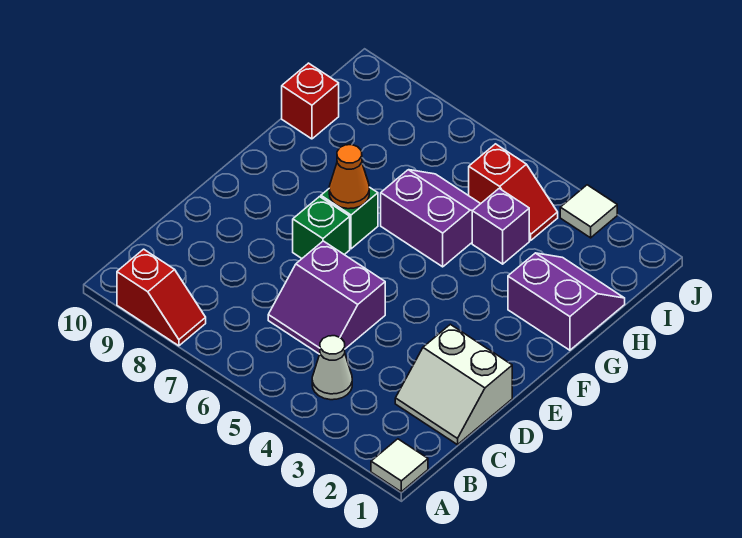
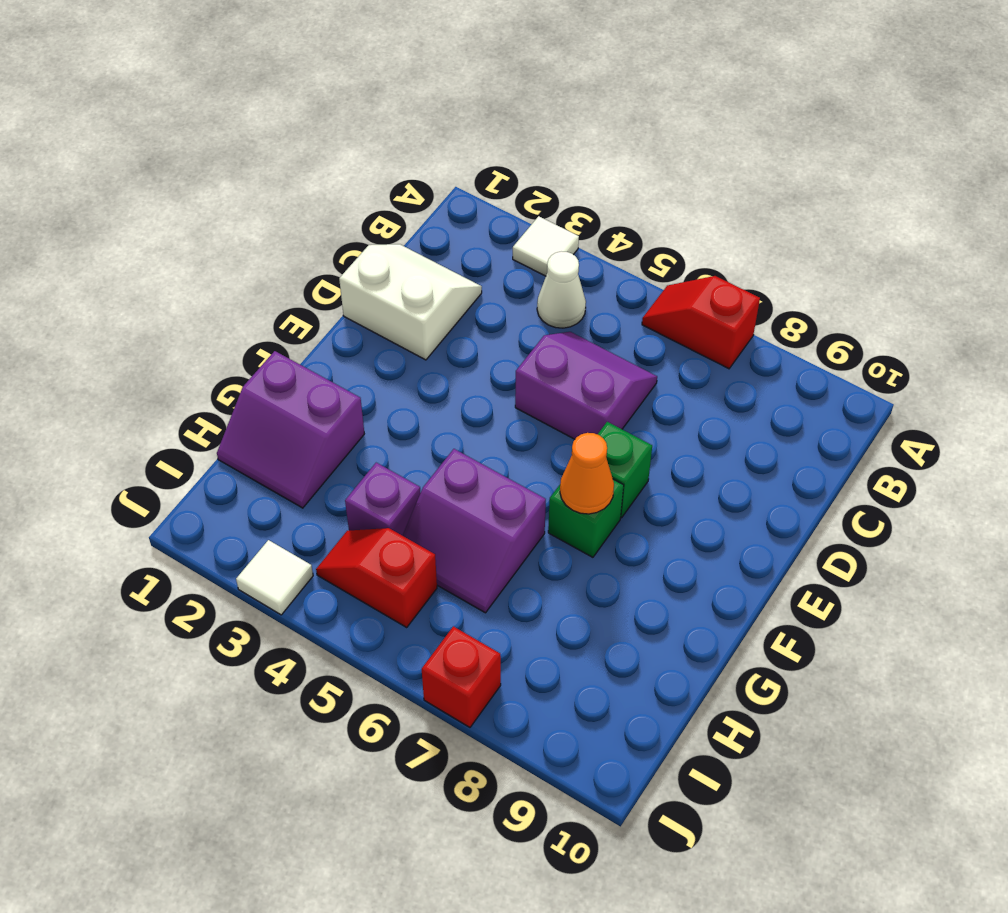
white tile A1 level 1 -> white tile A3 level 1
red slope A8:A9 level 1 top 9 -> red slope A6:A7 level 1 top 7
red brick H10 level 1 -> red brick J7 level 1

